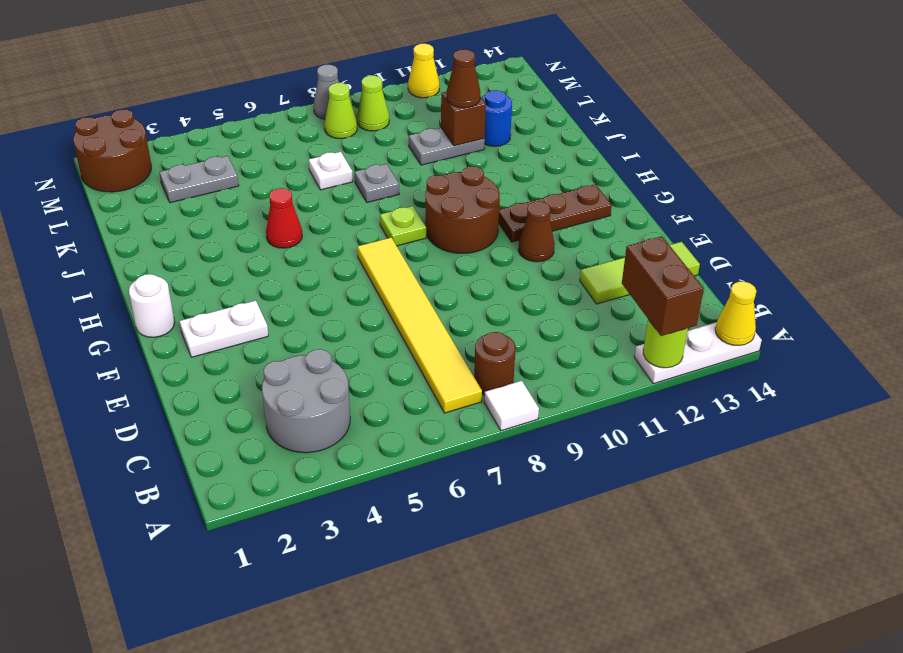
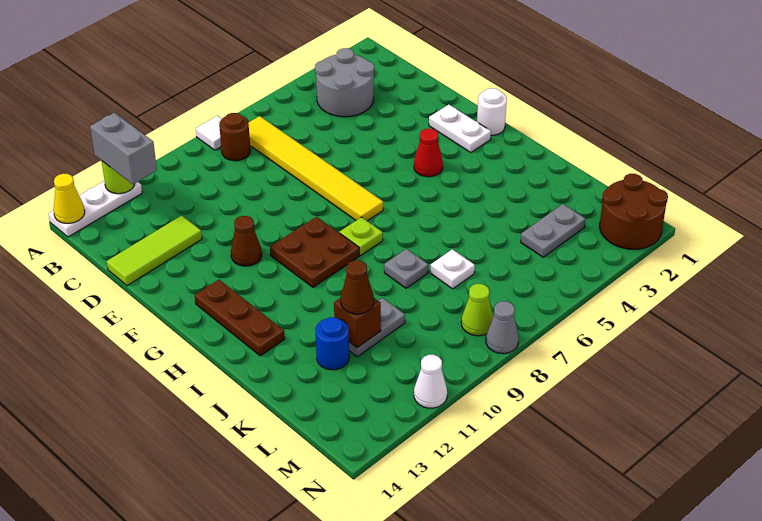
brown brick A12:B12 level 3 -> grey brick A12:B12 level 3
white plate F2:F3 level 1 -> white plate F2:G2 level 1
brown round brick G9:H10 level 1 -> brown plate G9:H10 level 1
brown plate G11:G13 level 1 -> brown plate G13:I13 level 1
red cone I5 level 1 -> red cone G4 level 1
lime cone M9 level 1 -> none
yellow cone N11 level 1 -> white cone N11 level 1

